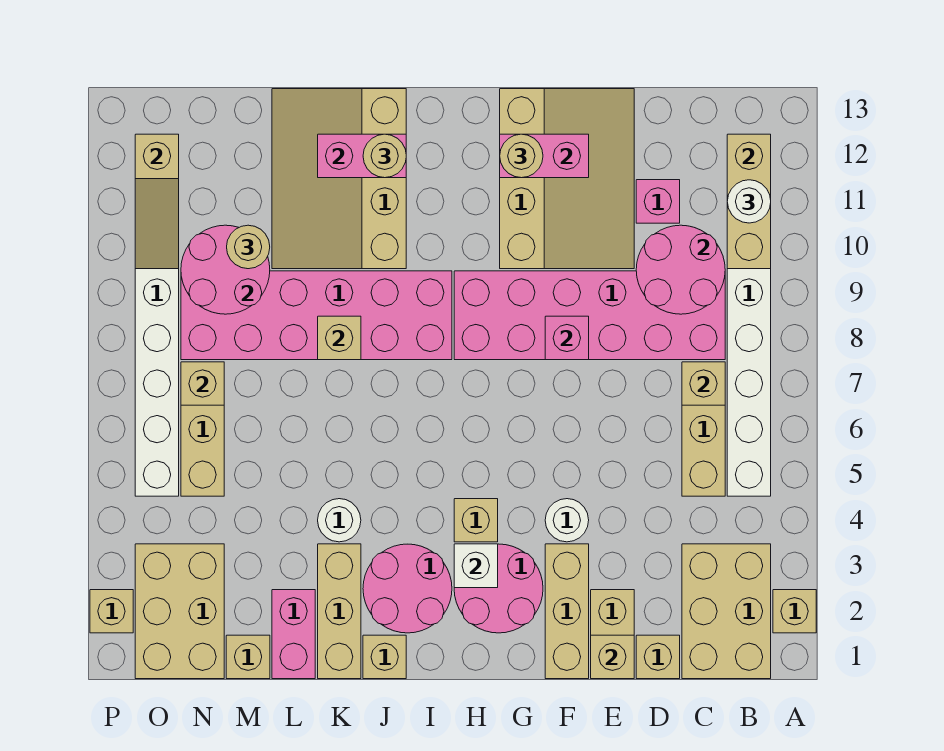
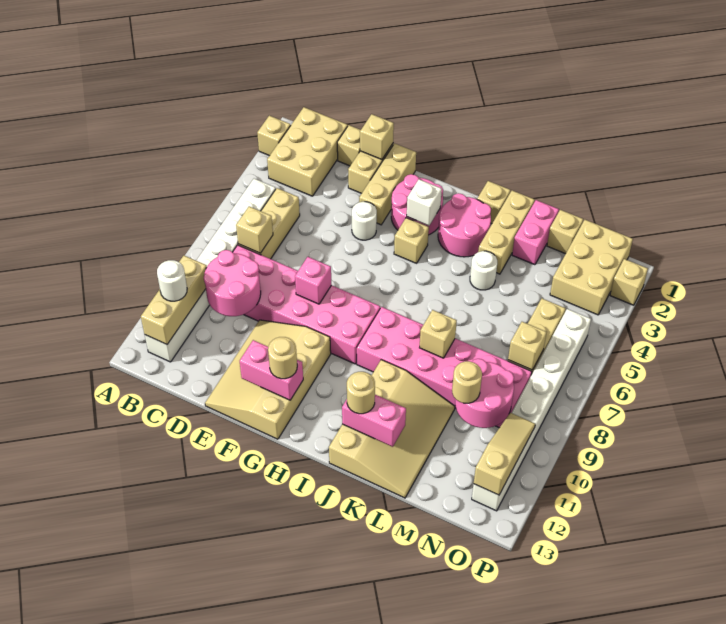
pink brick D11 level 1 -> none

